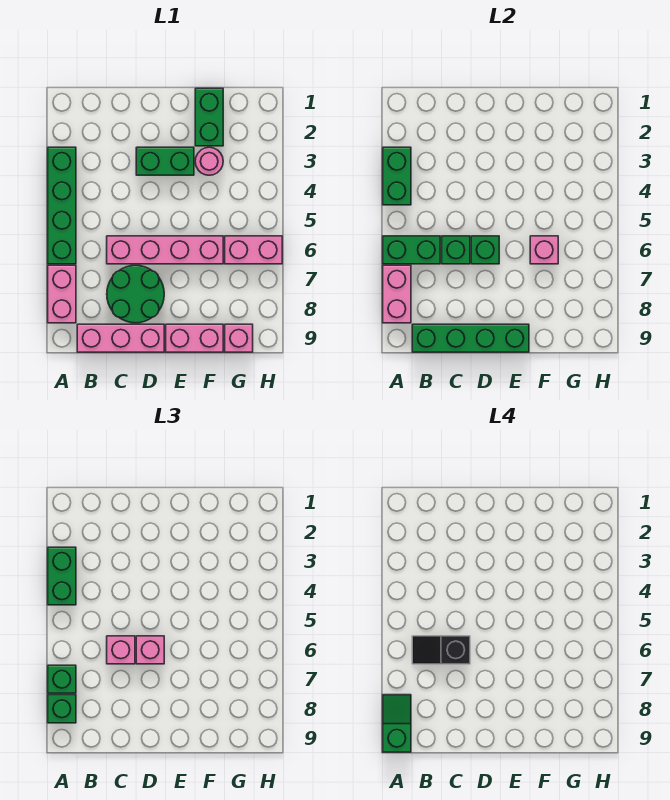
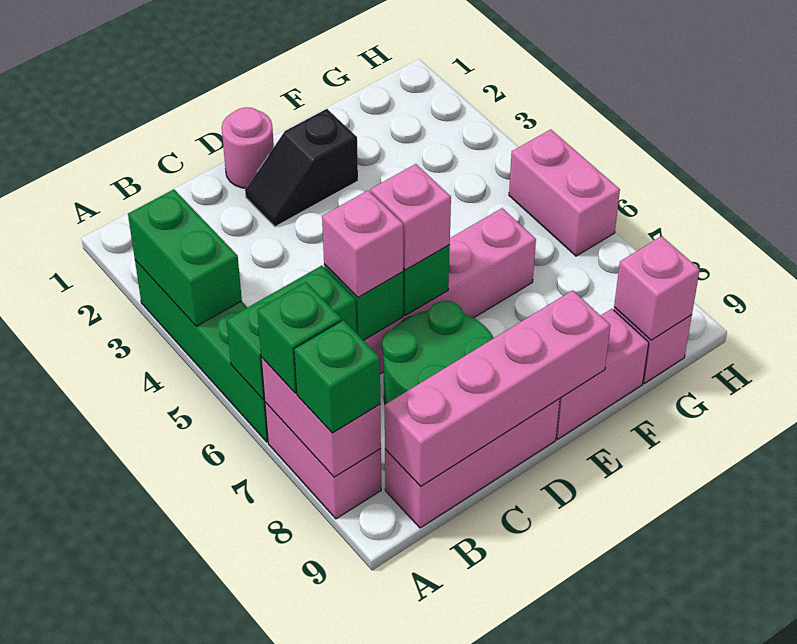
green brick A3:A4 level 3 -> none
green slope A8:A9 level 4 top 9 -> none
black slope B6:C6 level 4 top C -> black slope D2:E2 level 1 top E
green brick B9:E9 level 2 -> pink brick B9:E9 level 2
green brick D3:E3 level 1 -> none
green brick F1:F2 level 1 -> none
pink round brick F3 level 1 -> pink round brick D1 level 1
pink brick F6 level 2 -> pink brick G9 level 2
pink brick G6:H6 level 1 -> pink brick H5:H6 level 1

